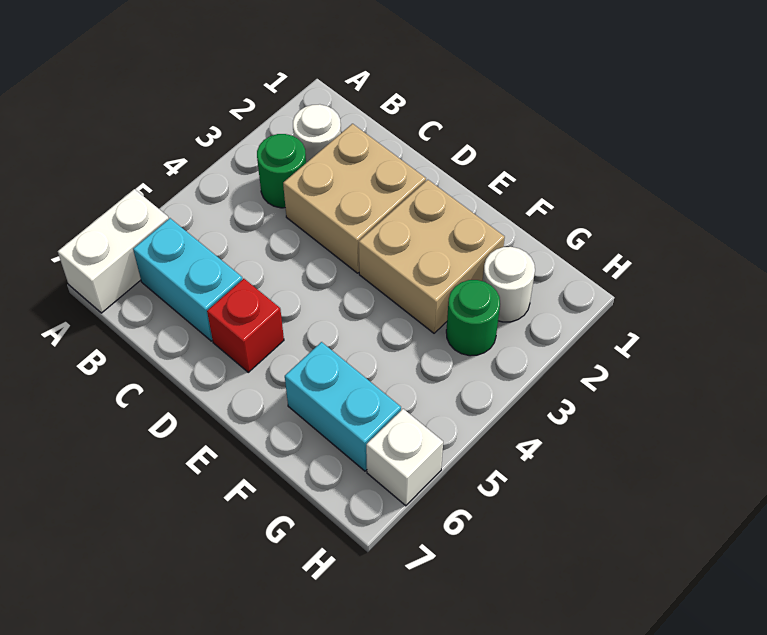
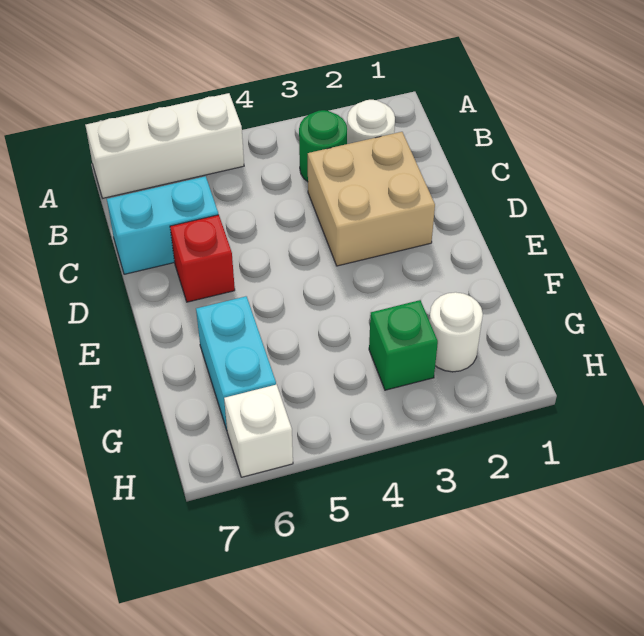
white brick A6:A7 level 1 -> white brick A5:A7 level 1
cyan brick B6:C6 level 1 -> cyan brick C6:C7 level 1
tan brick E2:F3 level 1 -> none
green round brick G3 level 1 -> green brick G3 level 1

